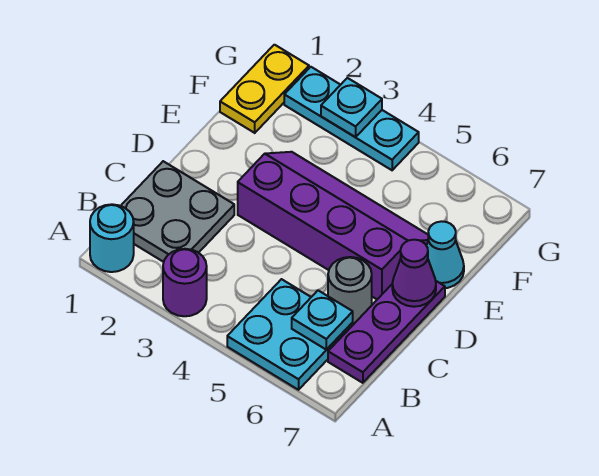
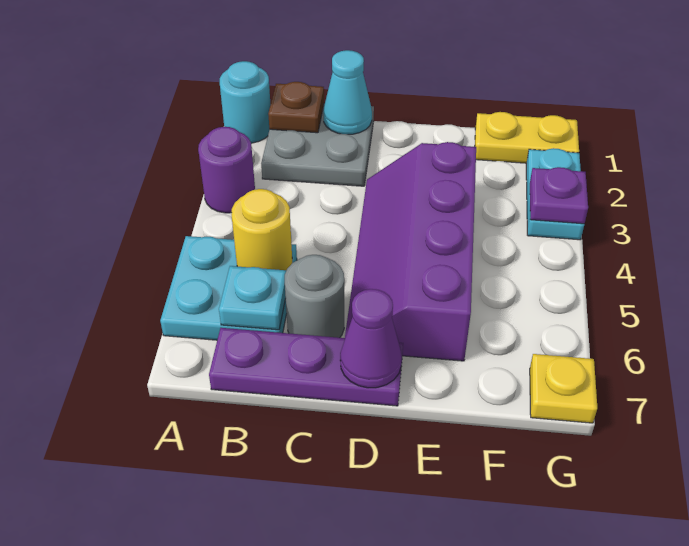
none -> brown plate B1 level 2
none -> yellow round brick B5 level 2
purple slope D3:E6 level 1 top D -> purple slope D3:E6 level 1 top E
cyan cone E7 level 1 -> cyan cone C1 level 2
cyan plate G2:G4 level 1 -> cyan plate G2:G3 level 1
cyan plate G3 level 2 -> purple plate G3 level 2
none -> yellow plate G7 level 1

